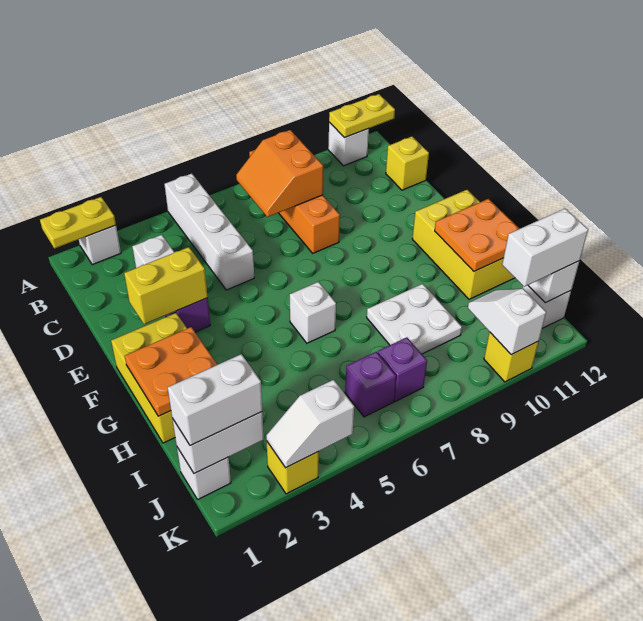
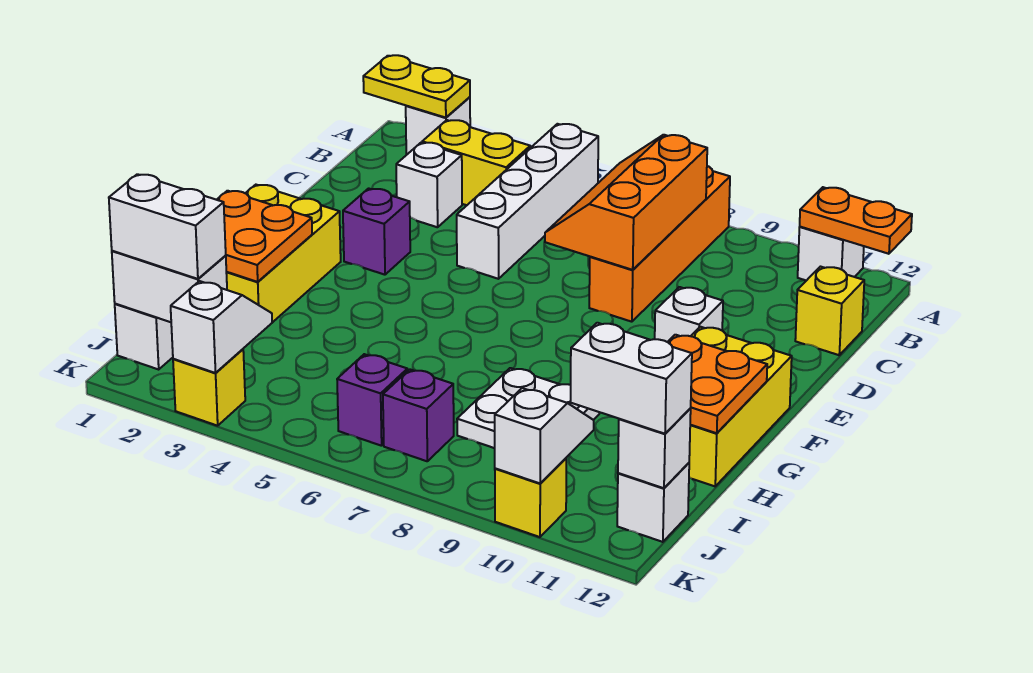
yellow plate A11:A12 level 2 -> orange plate A11:A12 level 2
orange slope B7:C8 level 2 top 8 -> orange slope B7:D8 level 2 top 8
yellow brick E2:E3 level 2 -> yellow brick B3:B4 level 1
white brick G6 level 1 -> white brick E10 level 1
white slope K3:K4 level 2 top 4 -> white slope J3:K3 level 2 top K

